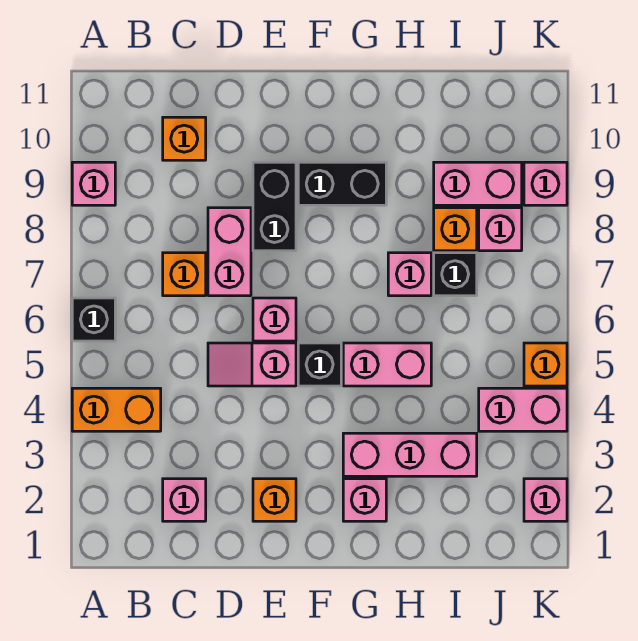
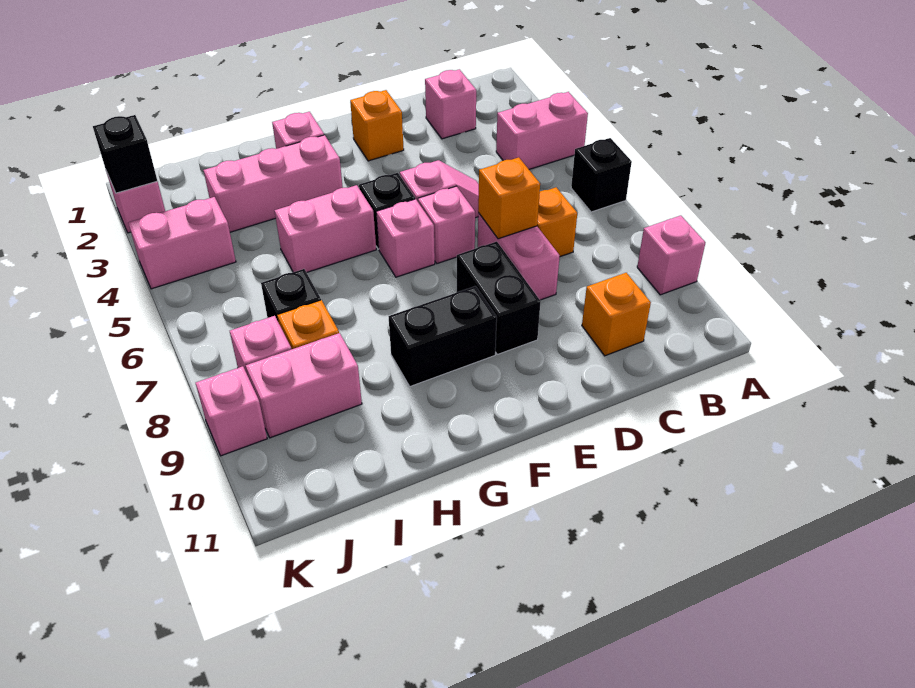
orange brick A4:B4 level 1 -> pink brick A4:B4 level 1
pink brick H7 level 1 -> pink brick F6 level 1
none -> black brick K2 level 2
orange brick K5 level 1 -> orange brick D7 level 2

